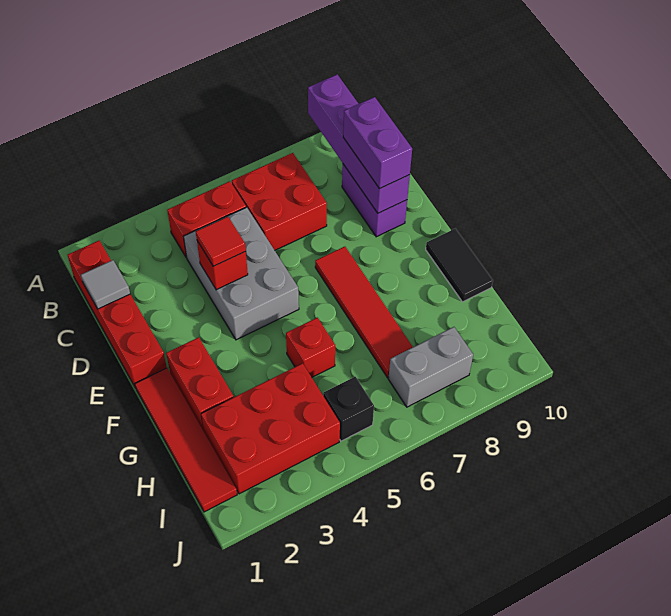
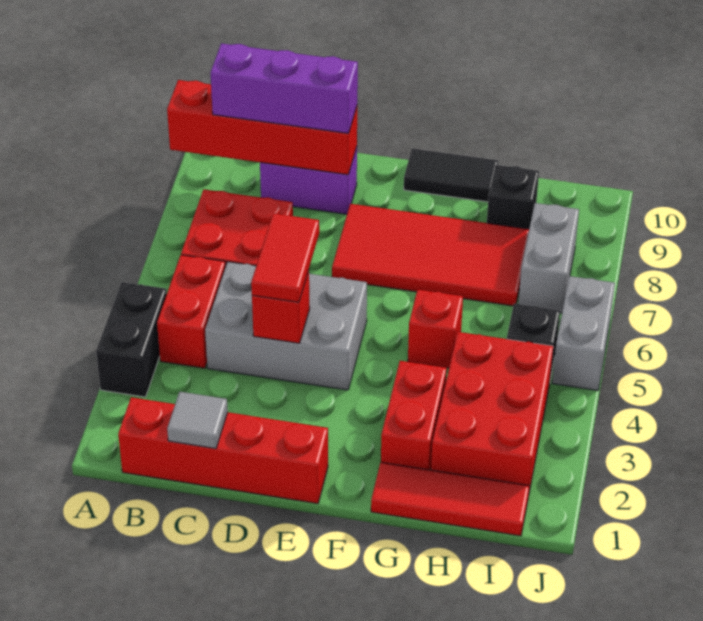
none -> black brick A3:A4 level 1
purple brick A9:D9 level 2 -> red brick A9:D9 level 2
purple brick C9:D9 level 3 -> purple brick B9:D9 level 3
red tile D4 level 3 -> red tile D4:D5 level 3
red tile E7:H7 level 1 -> red tile E7:H8 level 1
red tile F1:I1 level 1 -> red tile G1:I1 level 1
red brick F2:G2 level 1 -> red brick G2:G3 level 1
none -> black brick H9 level 1
none -> grey brick J5:J6 level 1

